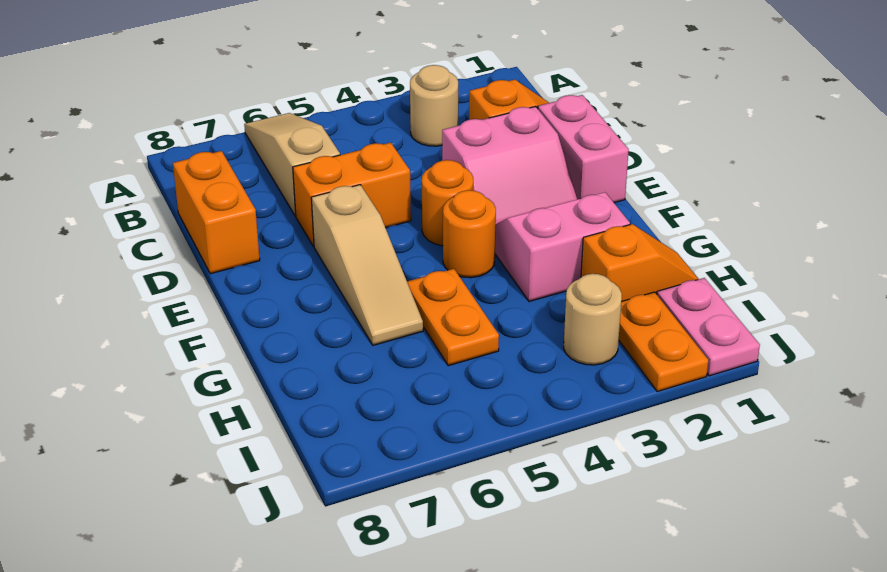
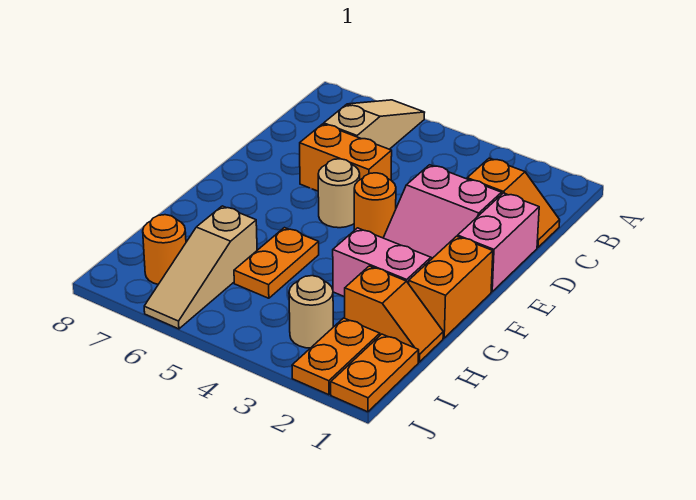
tan round brick B3 level 1 -> tan round brick E5 level 1
orange brick C8:D8 level 1 -> orange brick F1:G1 level 1
tan slope E6:G6 level 1 top E -> tan slope H6:J6 level 1 top H
orange round brick F4 level 1 -> orange round brick I7 level 1
pink plate I1:J1 level 1 -> orange plate I1:J1 level 1

